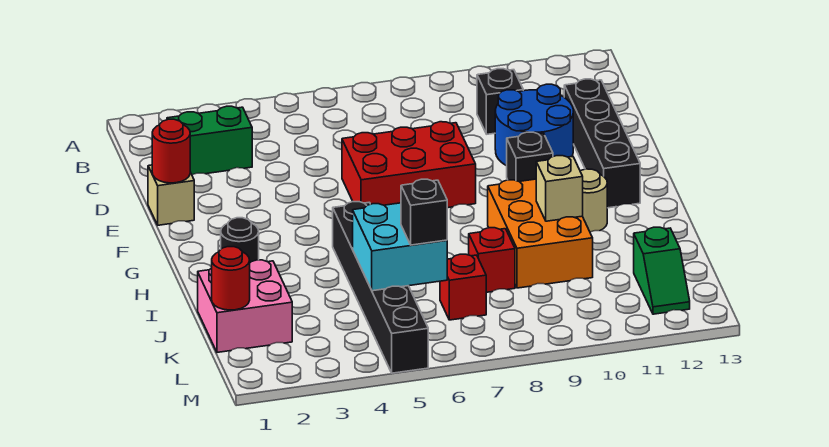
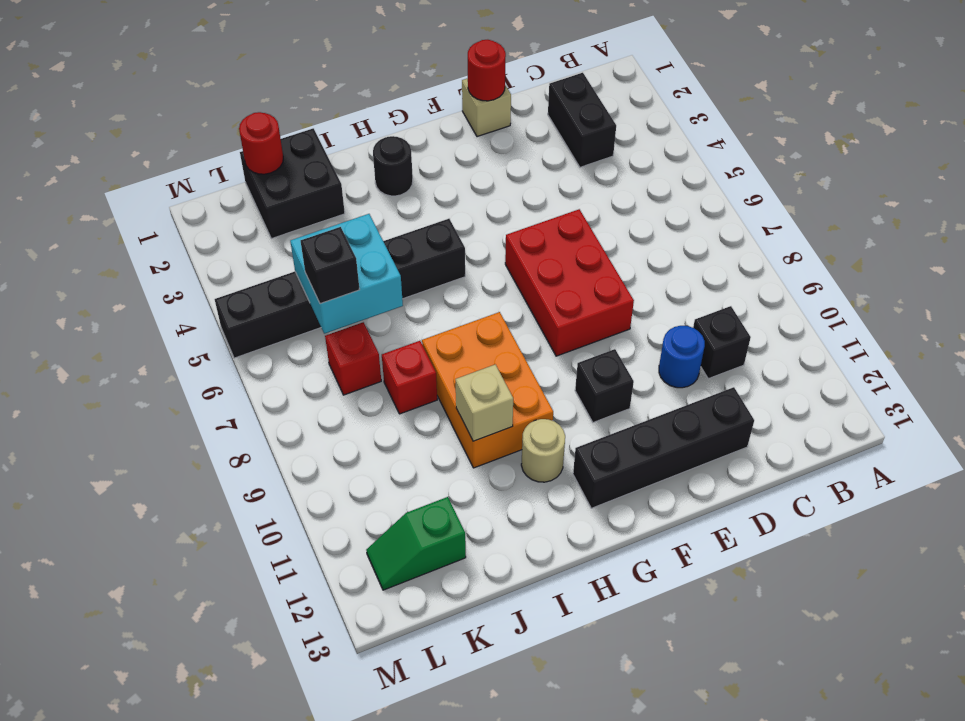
green brick C2:C3 level 1 -> black brick C2:C3 level 1
blue round brick D10:E11 level 1 -> blue round brick D10 level 1
orange brick H9:J10 level 1 -> orange brick H8:I10 level 1
pink brick J1:K2 level 1 -> black brick J1:K2 level 1

